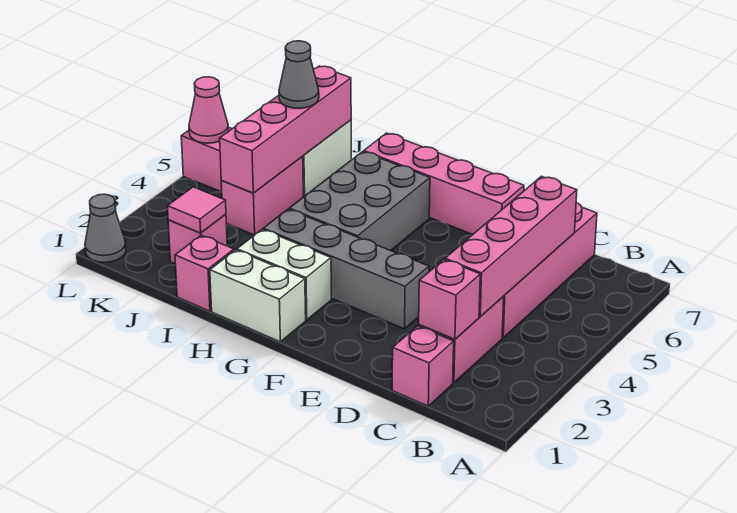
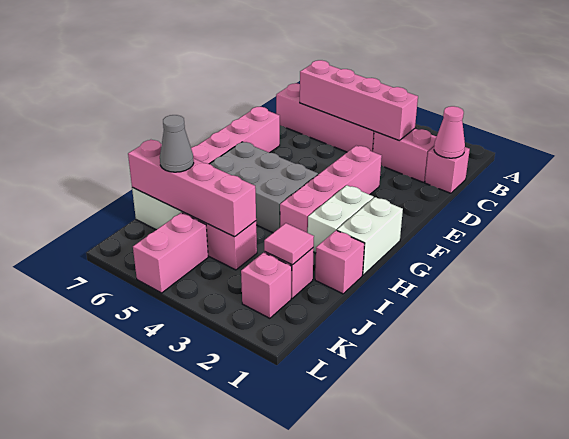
pink brick C2 level 2 -> pink brick K2 level 1
grey brick E3:H3 level 1 -> pink brick E3:H3 level 1
grey cone L1 level 1 -> none
pink cone L5 level 2 -> pink cone C1 level 2

